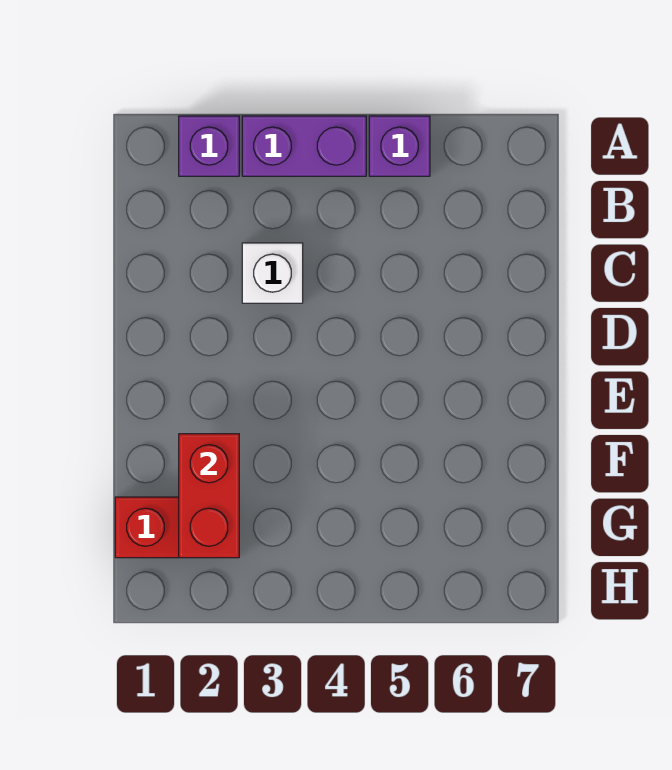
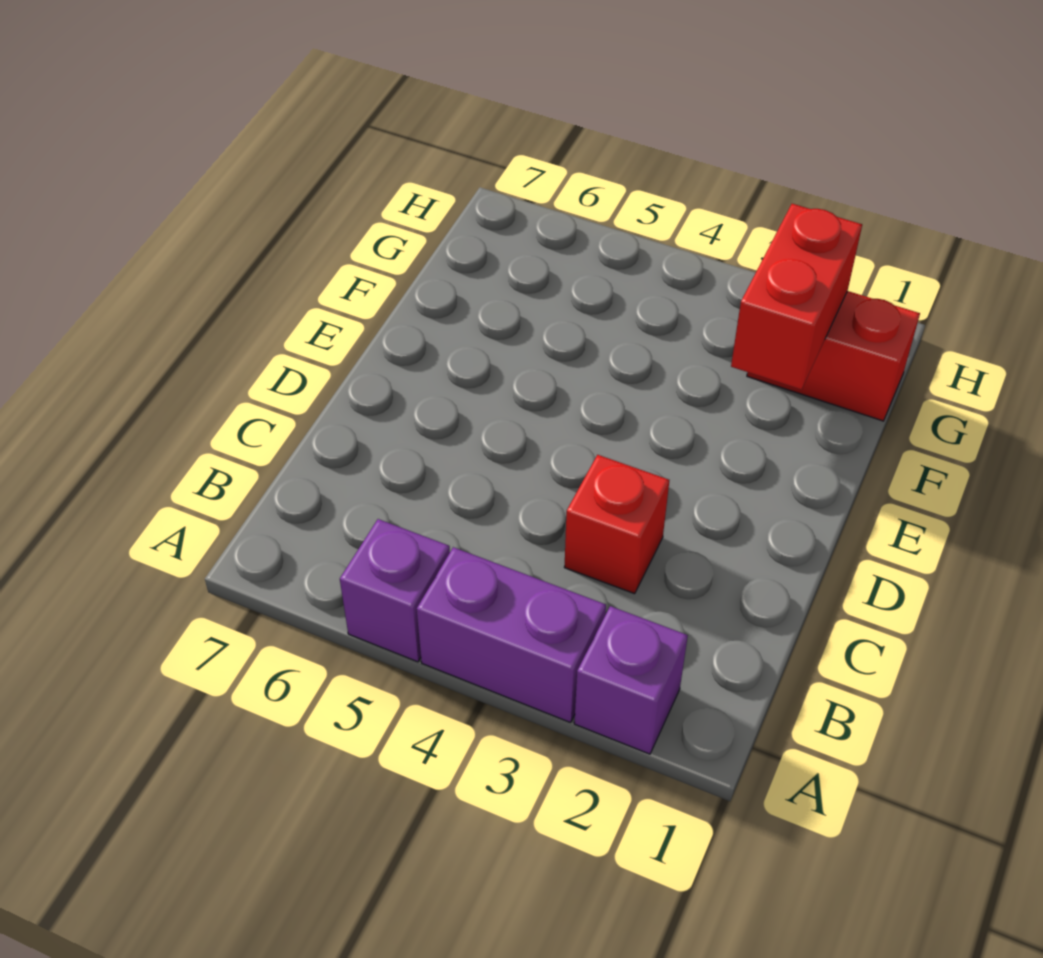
white brick C3 level 1 -> red brick C3 level 1

